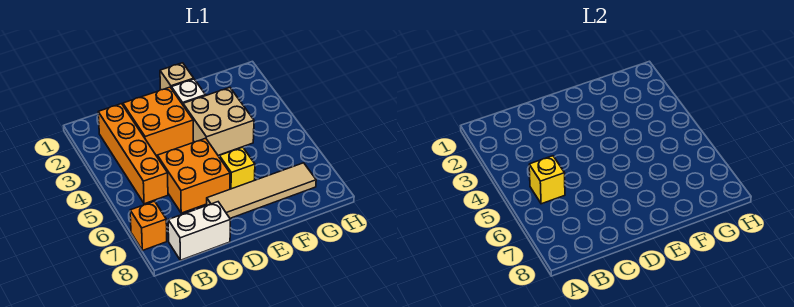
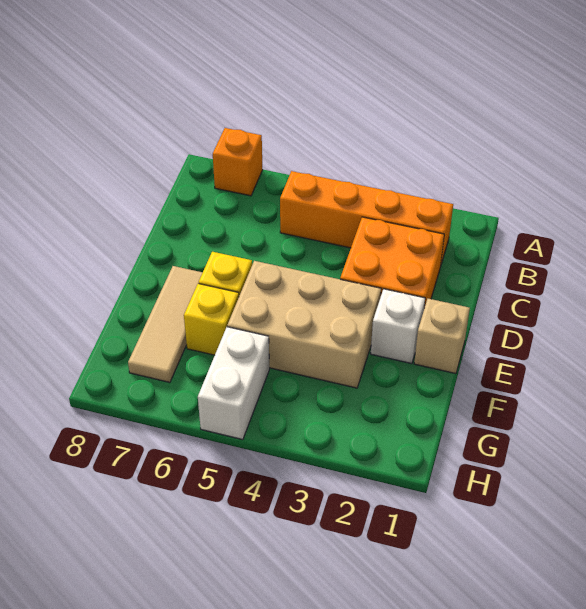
yellow brick B5 level 2 -> yellow brick F6 level 1
white brick B8:C8 level 1 -> white brick G5:H5 level 1
orange brick C5:D6 level 1 -> none
tan tile D7:G7 level 1 -> tan tile E7:G7 level 1
tan brick E3:F4 level 1 -> tan brick E3:F5 level 1

